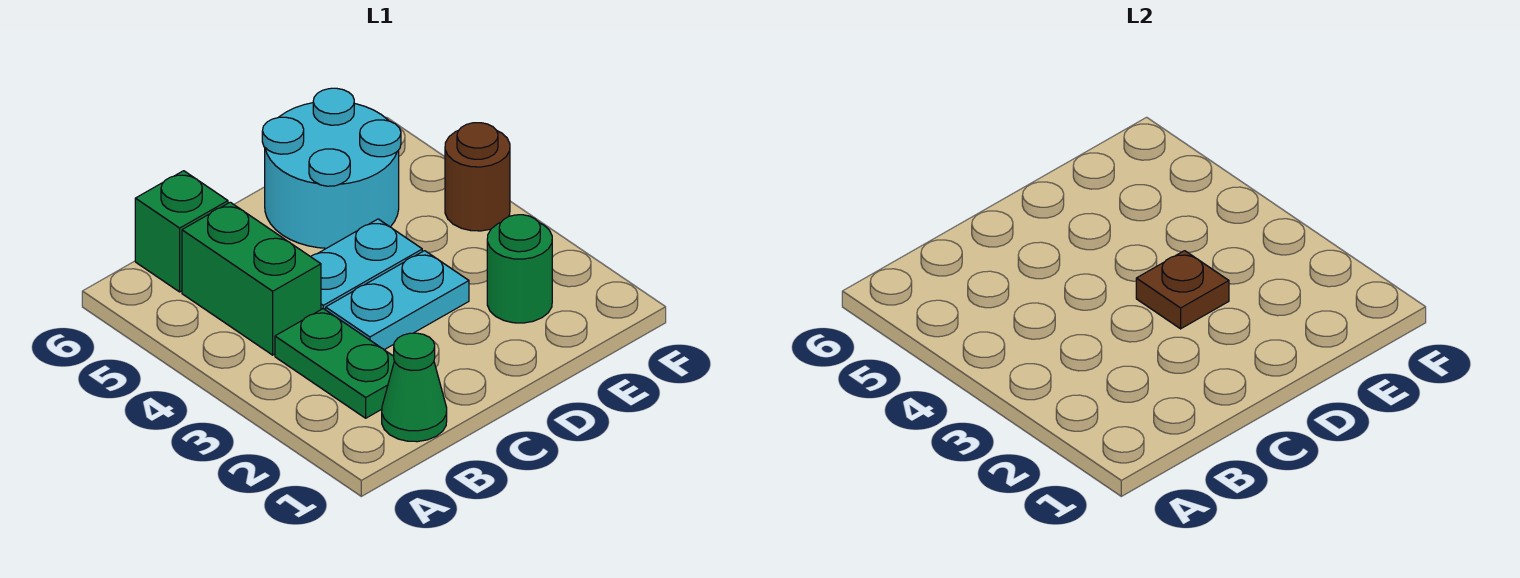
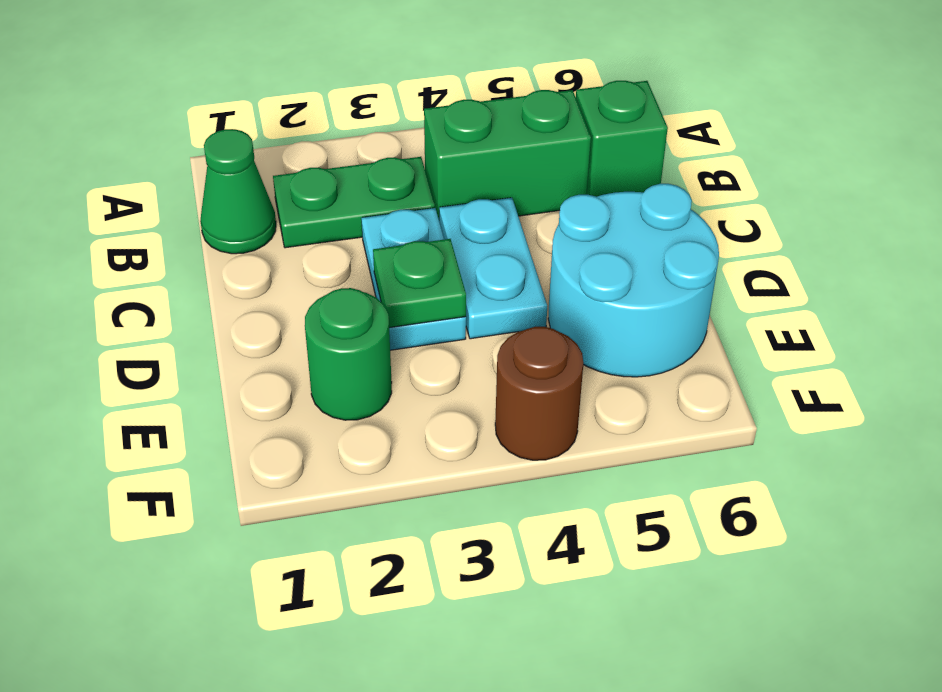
brown plate D3 level 2 -> green plate D3 level 2

